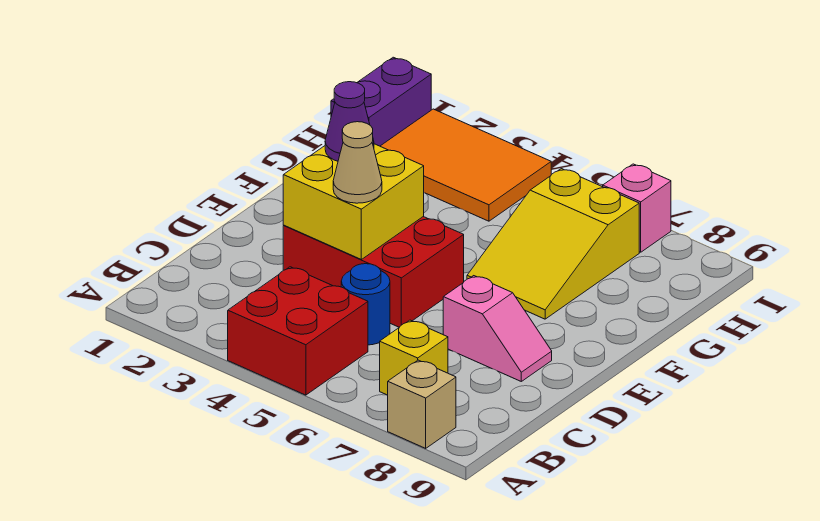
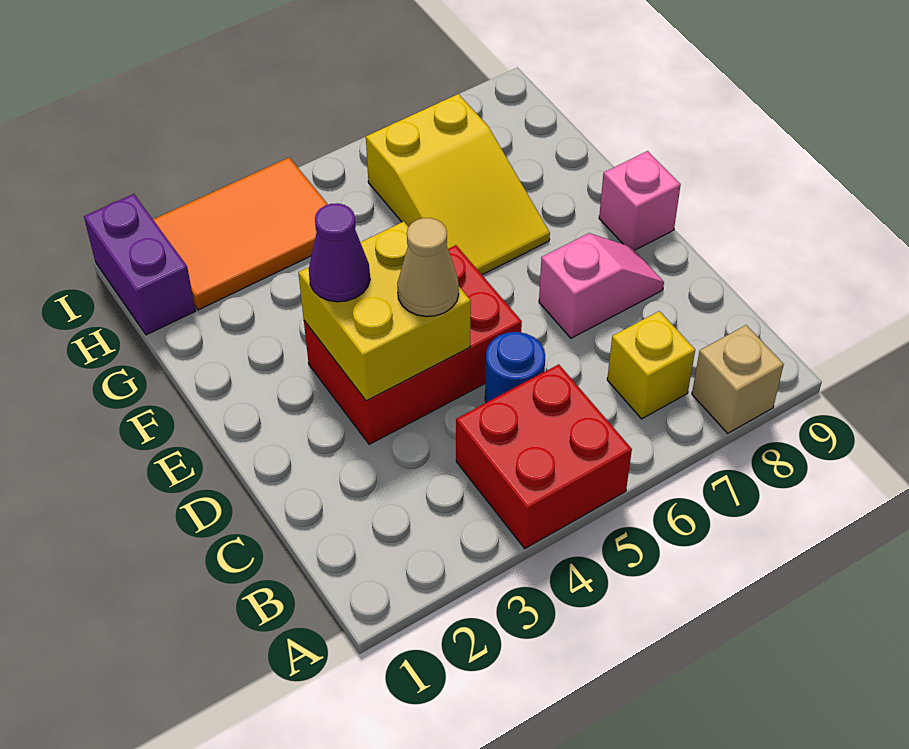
pink brick I7 level 1 -> pink brick E9 level 1

